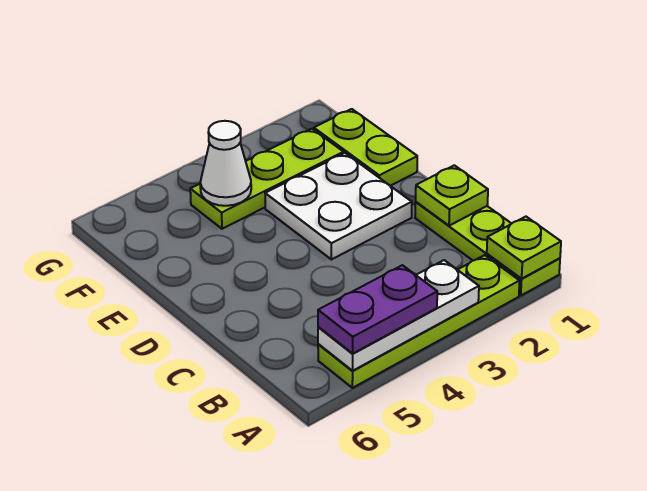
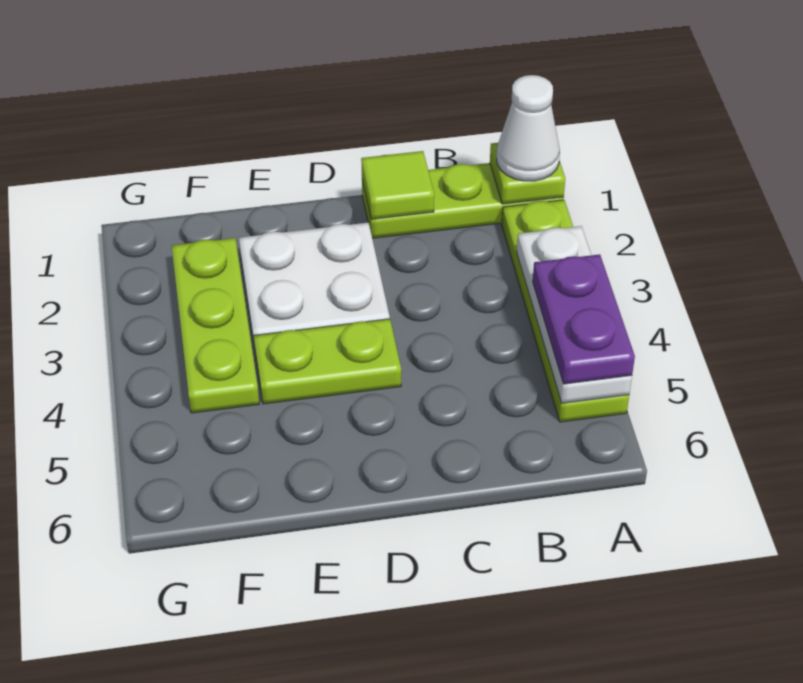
lime plate C1 level 2 -> lime tile C1 level 2
lime plate E1:F1 level 1 -> lime plate D4:E4 level 1
white cone F4 level 2 -> white cone A1 level 3

